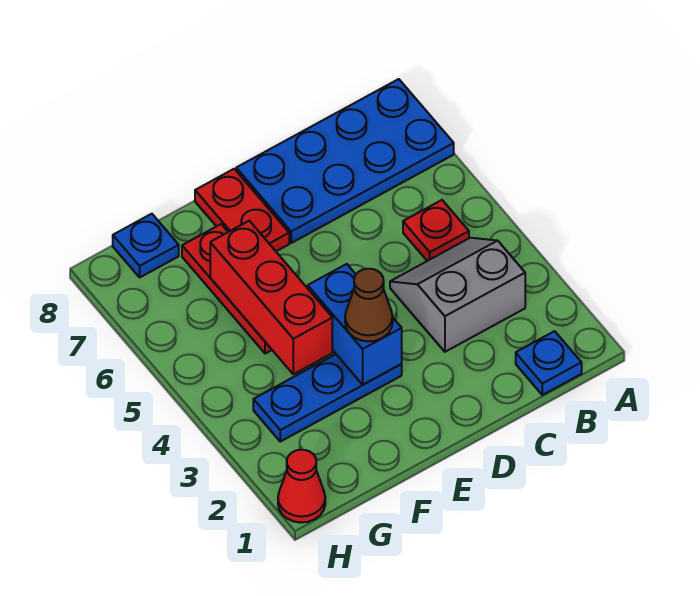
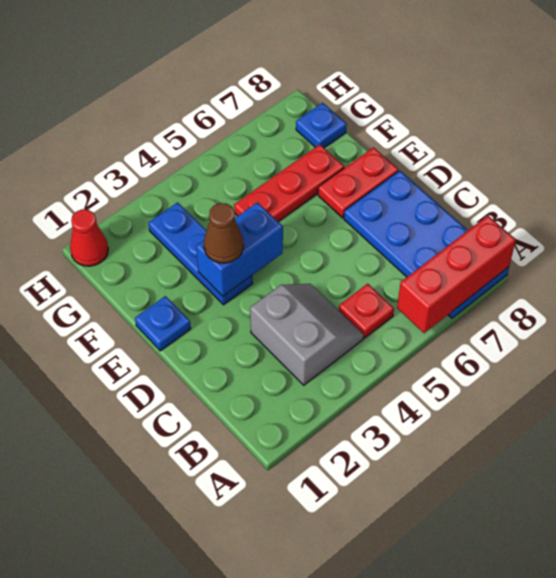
blue plate B1 level 1 -> blue plate E1 level 1
red brick F4:F6 level 2 -> red brick A6:A8 level 2

